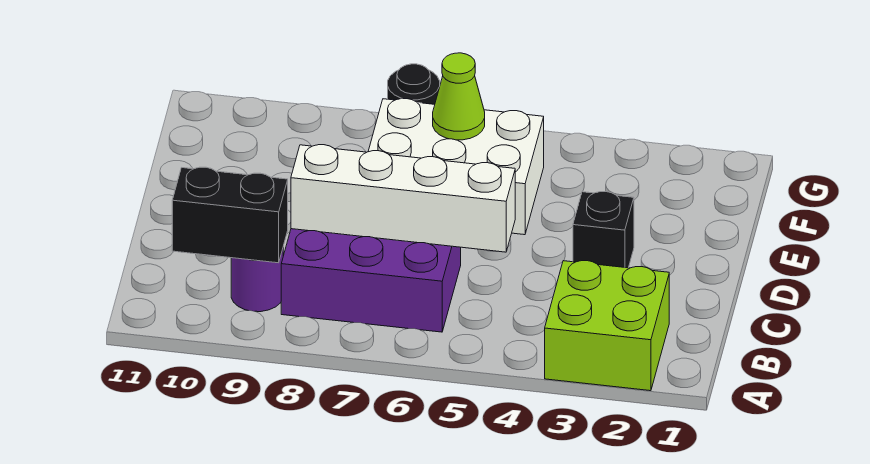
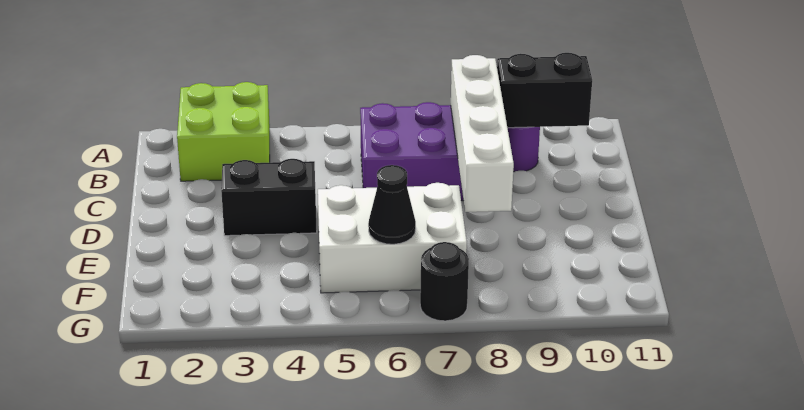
white brick C5:C8 level 2 -> white brick B8:E8 level 2
black brick D3 level 1 -> black brick D3:D4 level 1
lime cone F6 level 2 -> black cone F6 level 2

